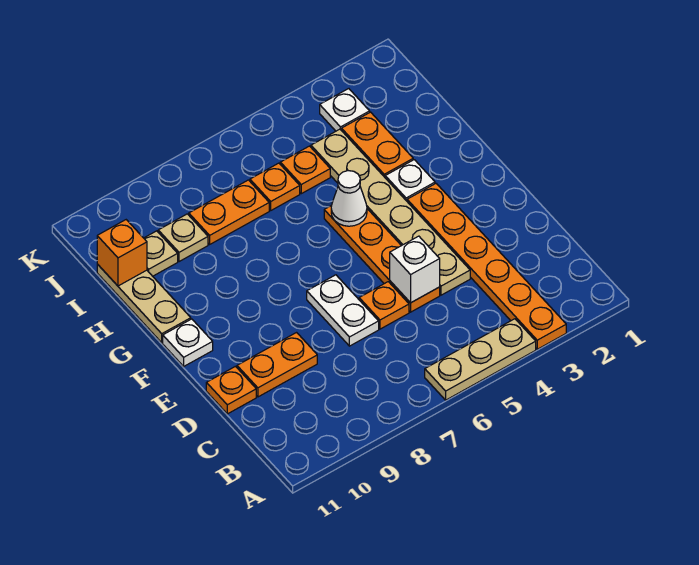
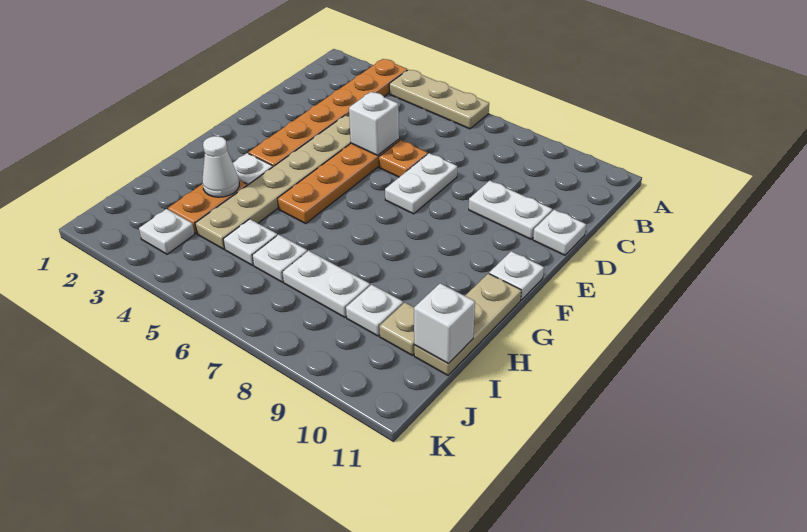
orange plate D9:D10 level 1 -> white plate D9:D10 level 1
orange plate D11 level 1 -> white plate D11 level 1
white cone G5 level 2 -> white cone H3 level 2
orange plate I5 level 1 -> white plate I5 level 1
orange plate I6 level 1 -> white plate I6 level 1
orange plate I7:I8 level 1 -> white plate I7:I8 level 1
tan plate I9 level 1 -> white plate I9 level 1
orange brick I11 level 2 -> white brick I11 level 2

